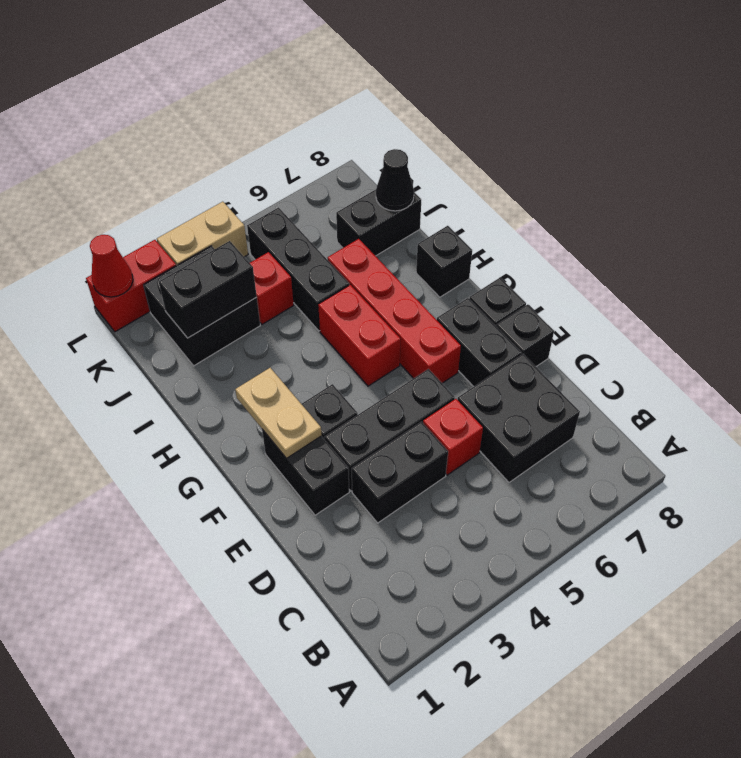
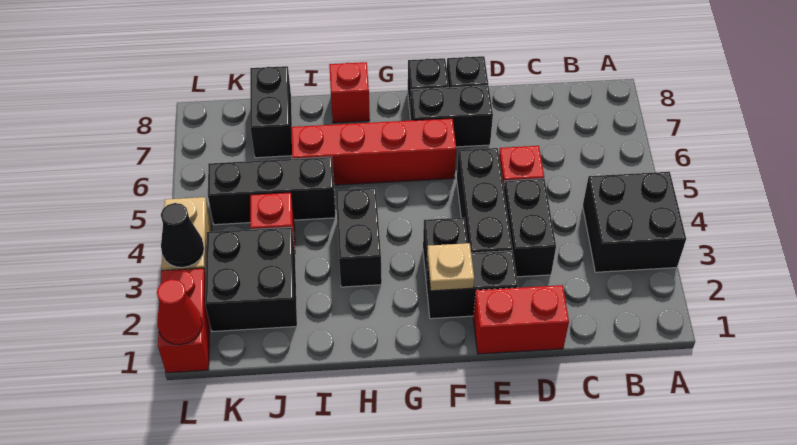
black brick C6:D7 level 1 -> black brick A3:B4 level 1
tan plate F2:G2 level 2 -> tan plate F2 level 2
red brick G5:H5 level 1 -> red brick D1:E1 level 1
black brick H8 level 1 -> red brick H8 level 1
black brick J2:J3 level 2 -> black brick H3:H4 level 1
black cone J8 level 2 -> black cone L3 level 2

